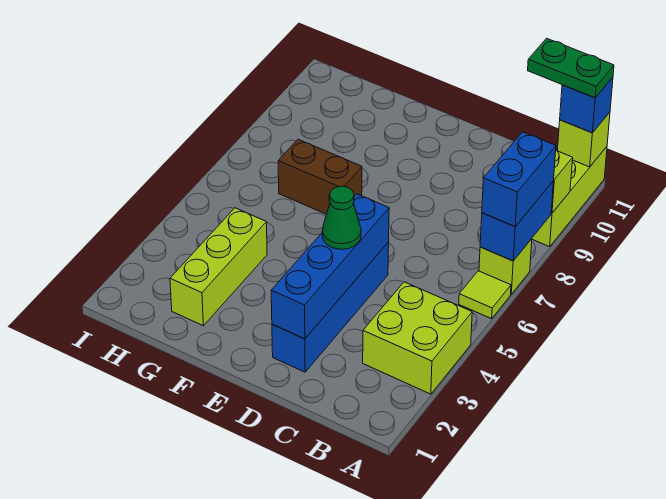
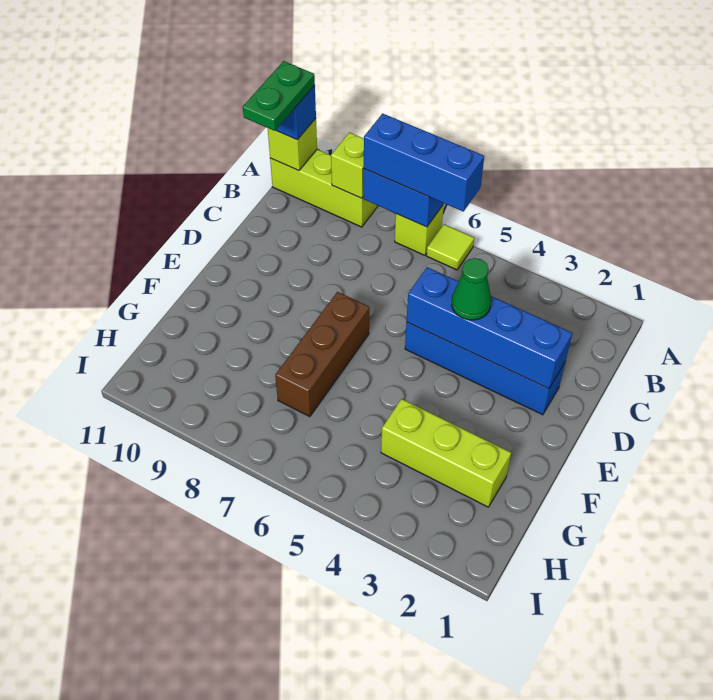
lime brick A3:B4 level 1 -> none
blue brick A7:A8 level 3 -> blue brick A6:A8 level 3
brown brick F7:G7 level 1 -> brown brick E7:G7 level 1

